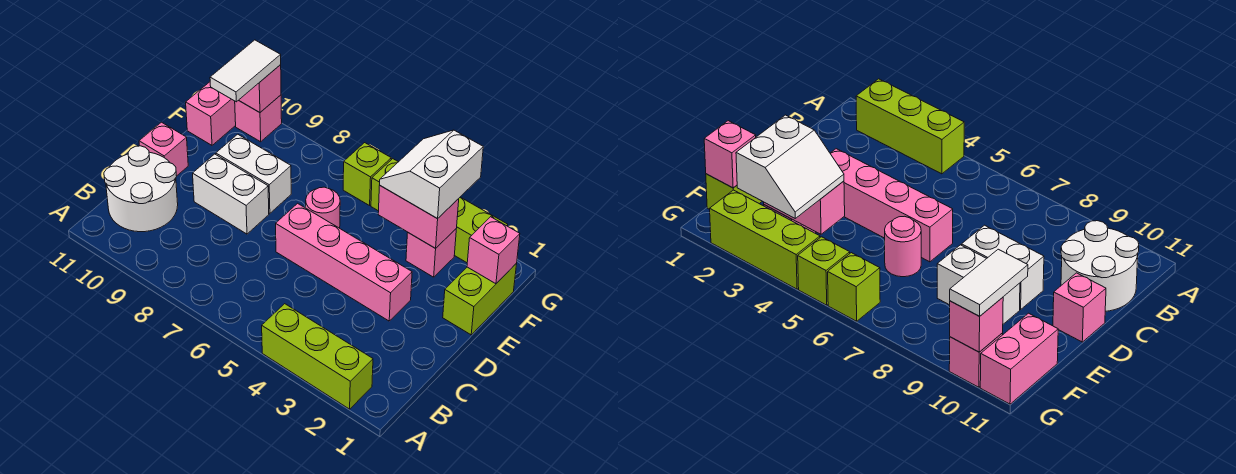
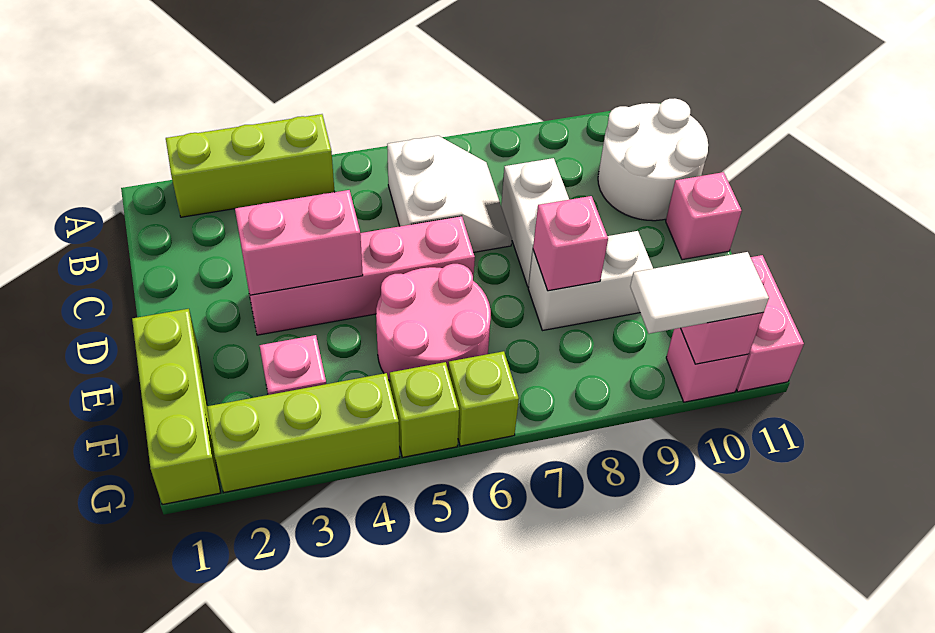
white brick D8:D9 level 1 -> white brick C8:D8 level 1
lime brick E1:F1 level 1 -> lime brick E1:G1 level 1
pink round brick E6 level 1 -> pink round brick E5:F6 level 1
pink brick F1 level 2 -> pink brick E8 level 2
pink brick F3:F4 level 2 -> pink brick D3:D4 level 2
white slope F3:G4 level 3 top 3 -> white slope B6:C7 level 1 top 6
white tile F10:G10 level 3 -> white tile G9:G10 level 3

